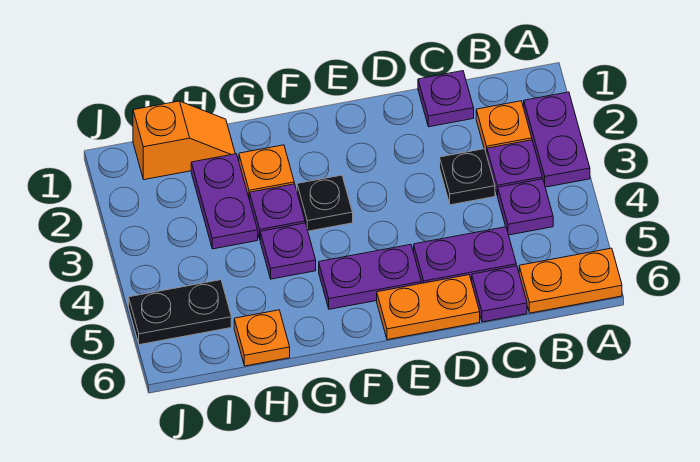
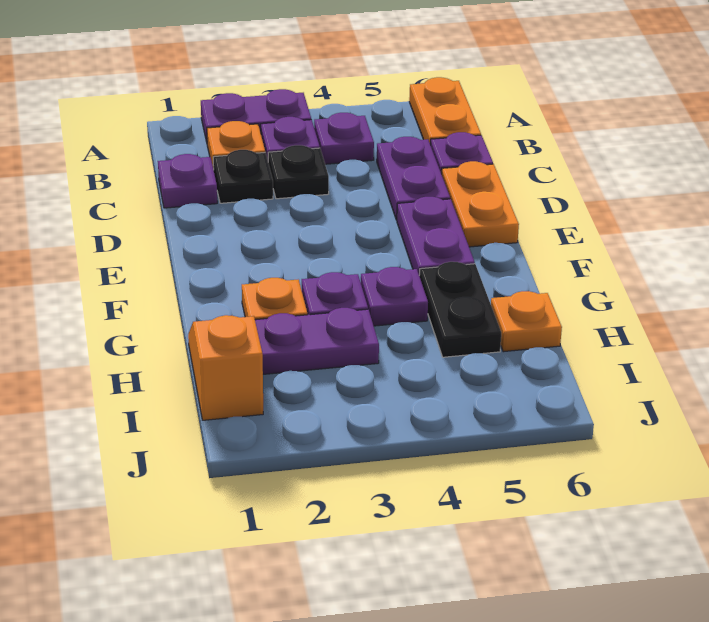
black plate F3 level 1 -> black plate C2 level 1
black plate I5:J5 level 1 -> black plate G5:H5 level 1

